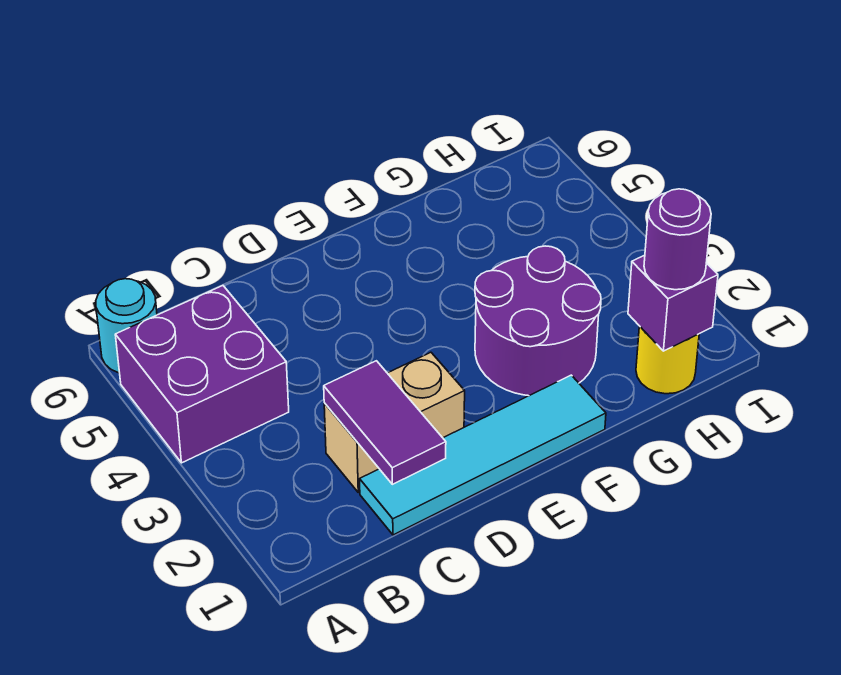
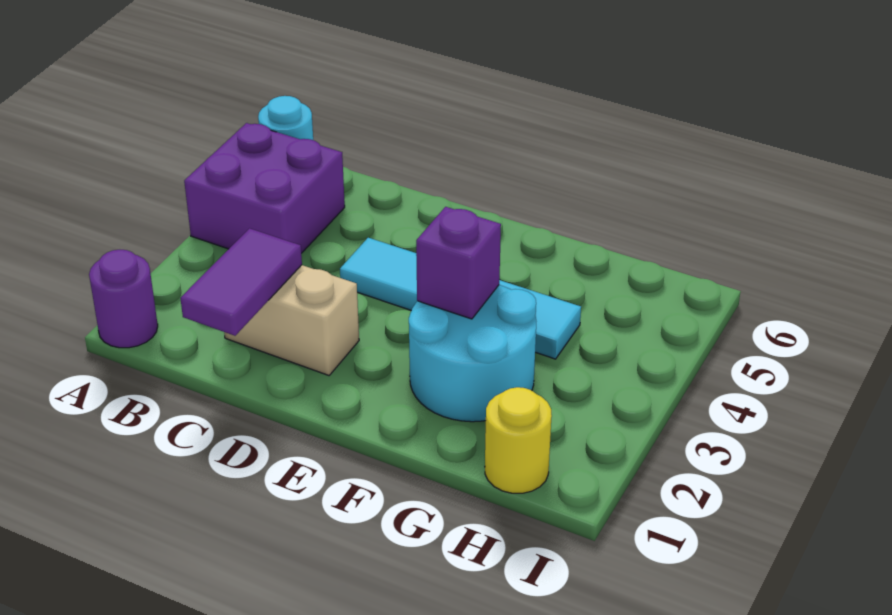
cyan tile C1:F1 level 1 -> cyan tile D4:G4 level 1
purple round brick F2:G3 level 1 -> cyan round brick F2:G3 level 1
purple brick H1 level 2 -> purple brick F3 level 2
purple round brick H1 level 3 -> purple round brick A1 level 1

